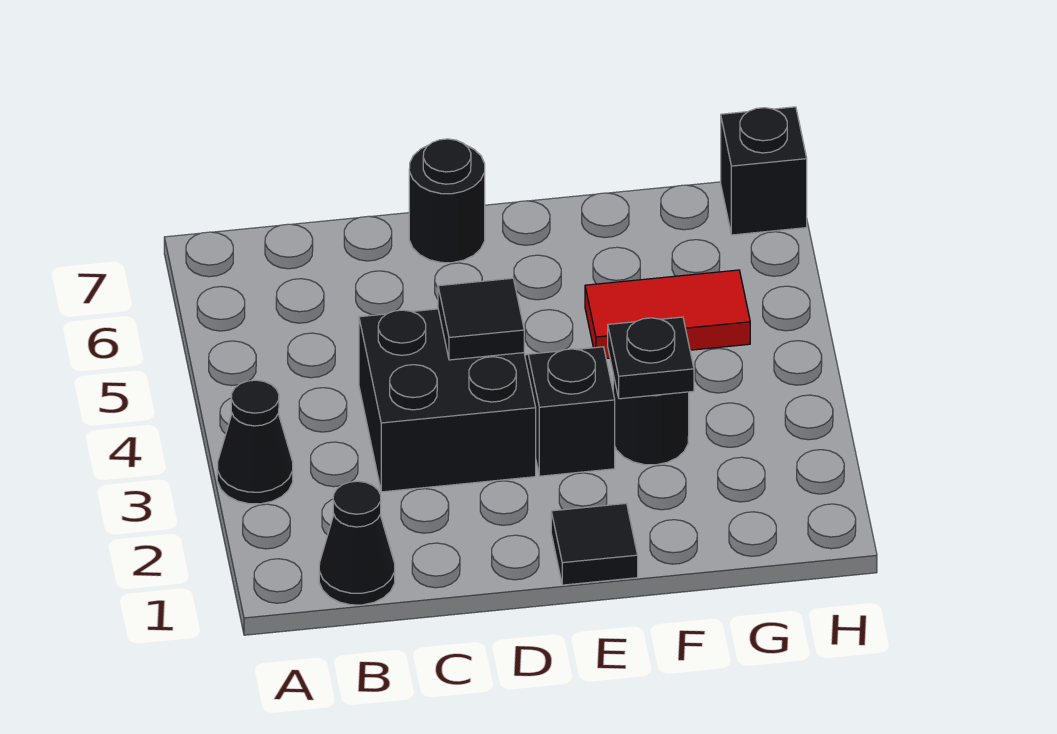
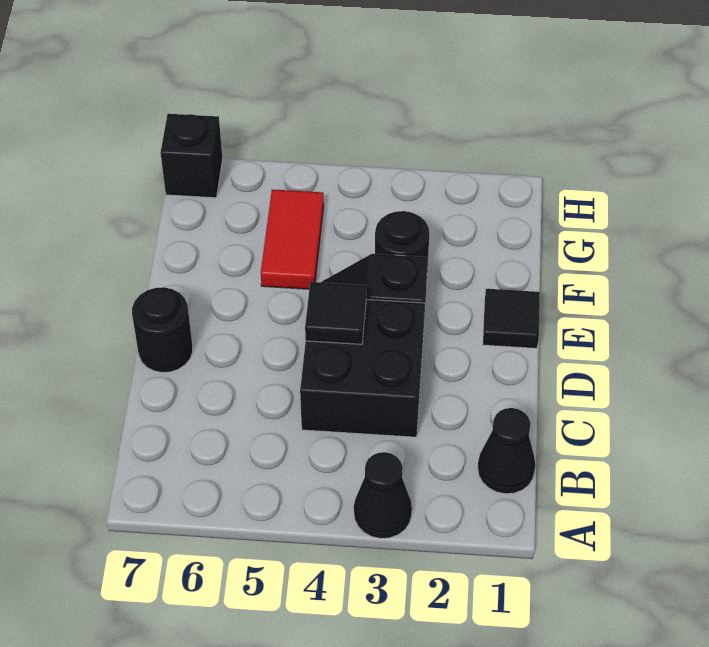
black plate F3 level 2 -> none

